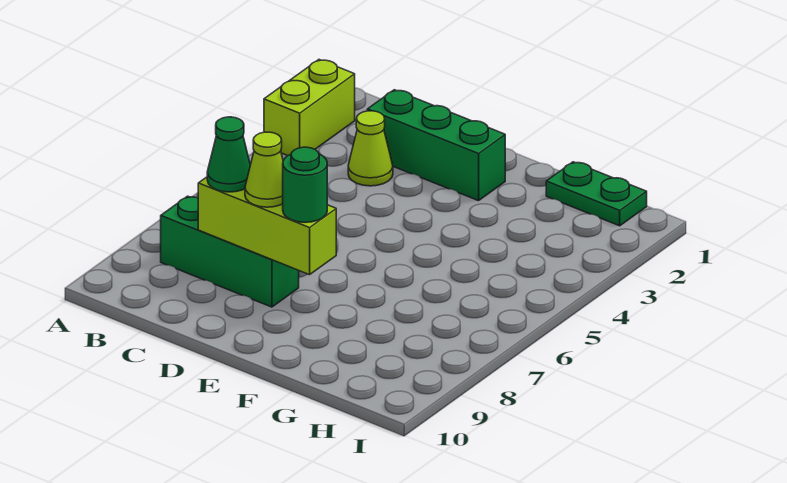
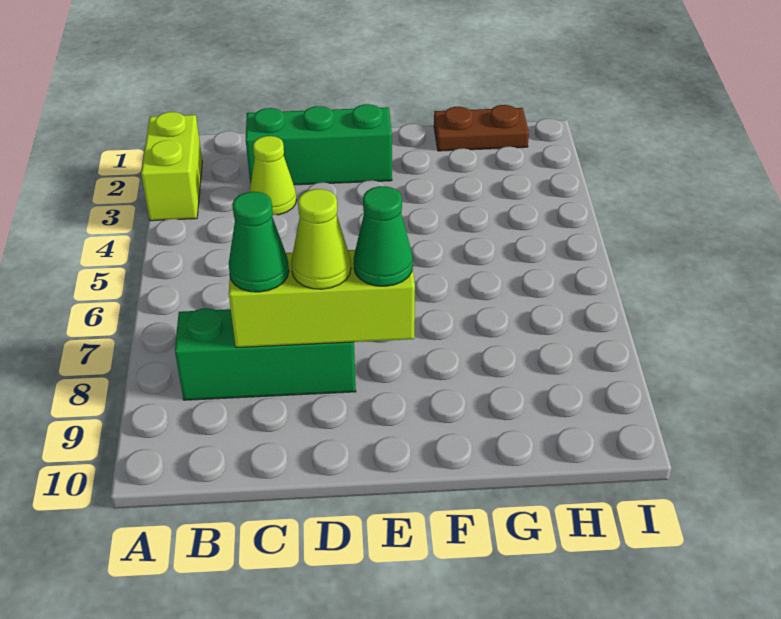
green round brick E8 level 3 -> green cone E8 level 3
green plate G1:H1 level 1 -> brown plate G1:H1 level 1

